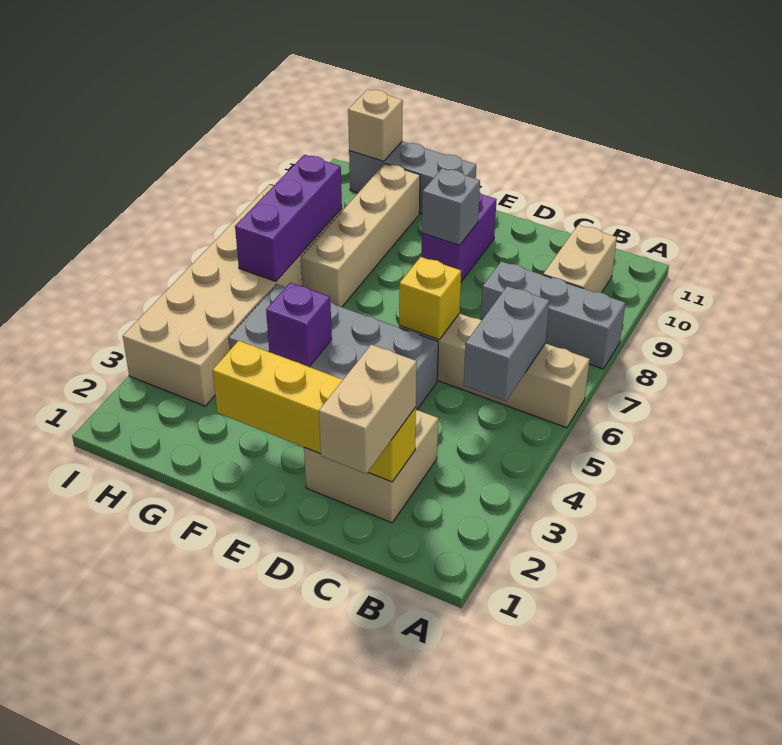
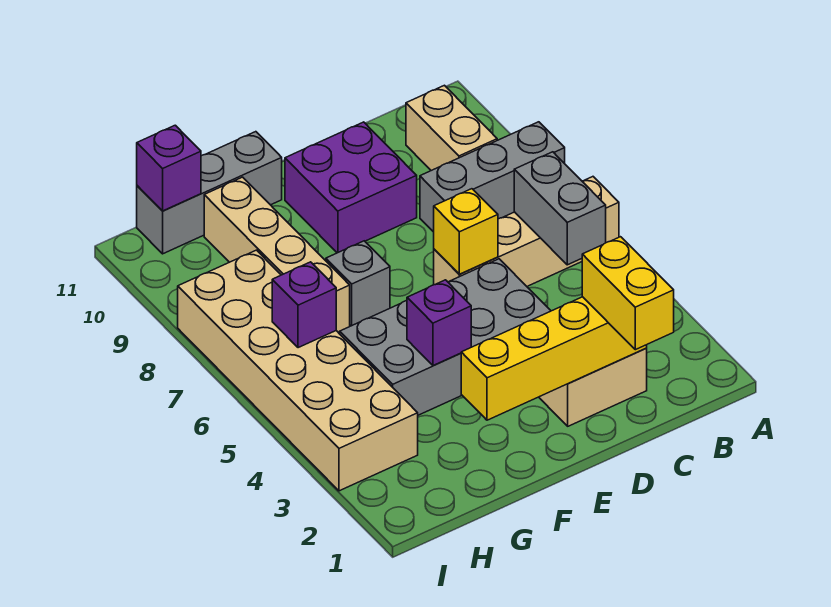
tan brick C1:C2 level 3 -> yellow brick C1:C2 level 3
purple brick E9:E10 level 1 -> purple brick D9:E10 level 1
grey brick E9 level 2 -> grey brick F7 level 1
purple brick H6:H8 level 2 -> purple brick H6 level 2
tan brick H11 level 2 -> purple brick H11 level 2

